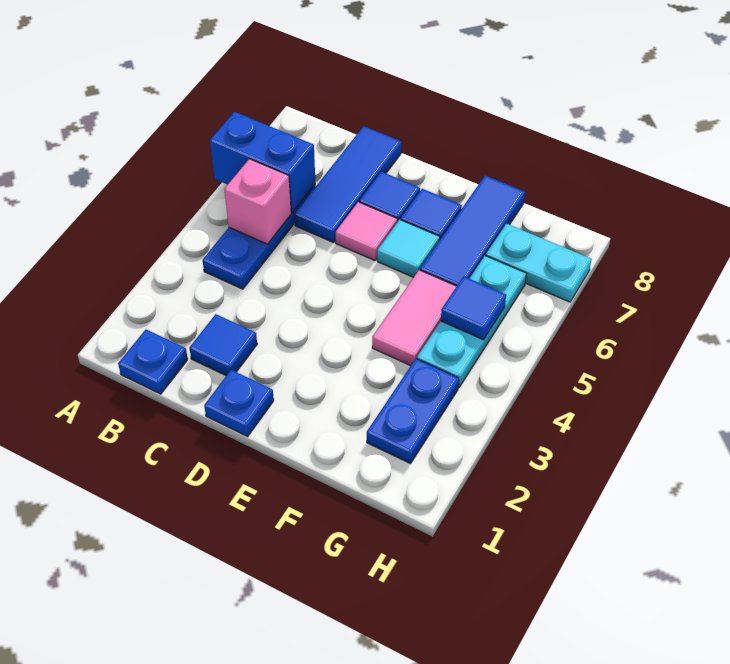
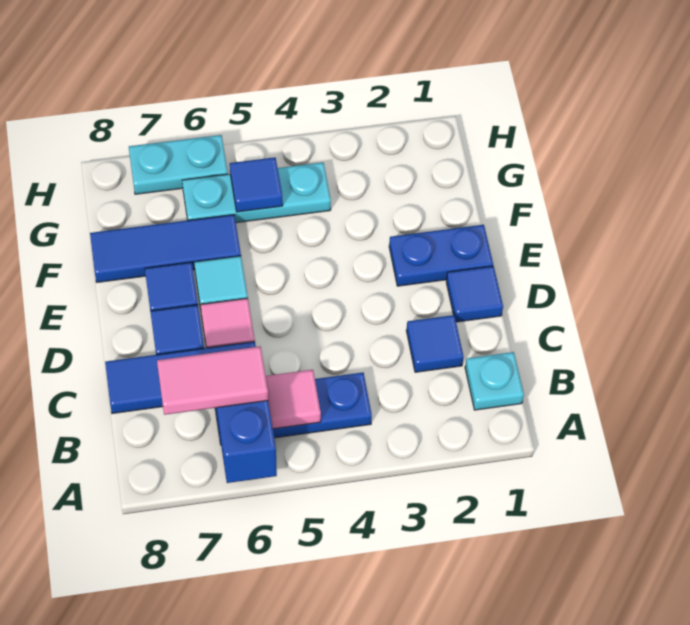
blue plate B1 level 1 -> cyan plate B1 level 1
pink brick B5 level 2 -> pink tile B5 level 2
blue plate D1 level 1 -> blue tile D1 level 1
pink tile F4:F5 level 1 -> pink tile B6:B7 level 3
blue plate G2:G3 level 1 -> blue plate E1:E2 level 1
cyan plate G7:H7 level 1 -> cyan plate H6:H7 level 1

